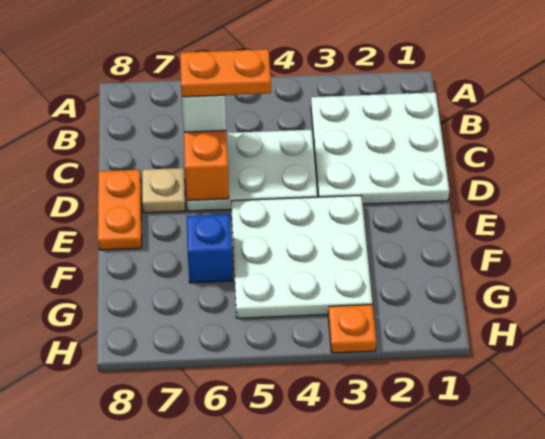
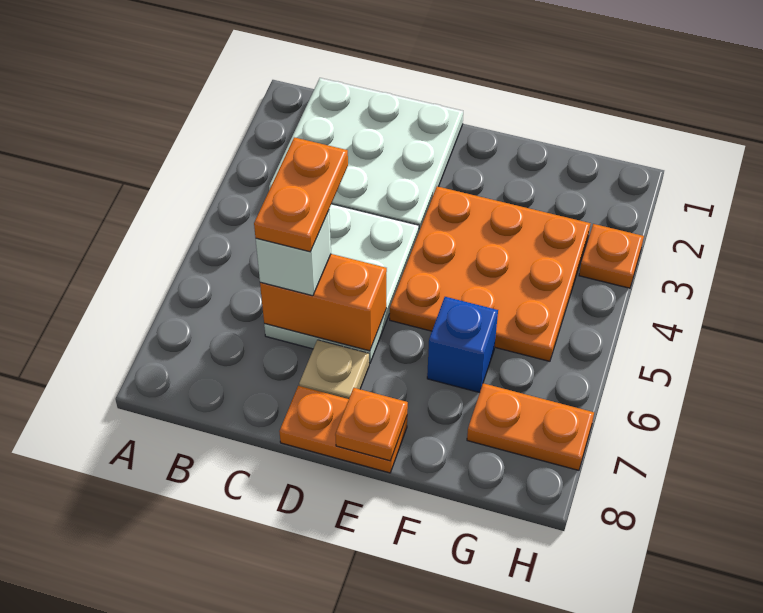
white plate E3:G5 level 1 -> orange plate E3:G5 level 1
none -> orange plate E8 level 2
none -> orange plate G7:H7 level 1

